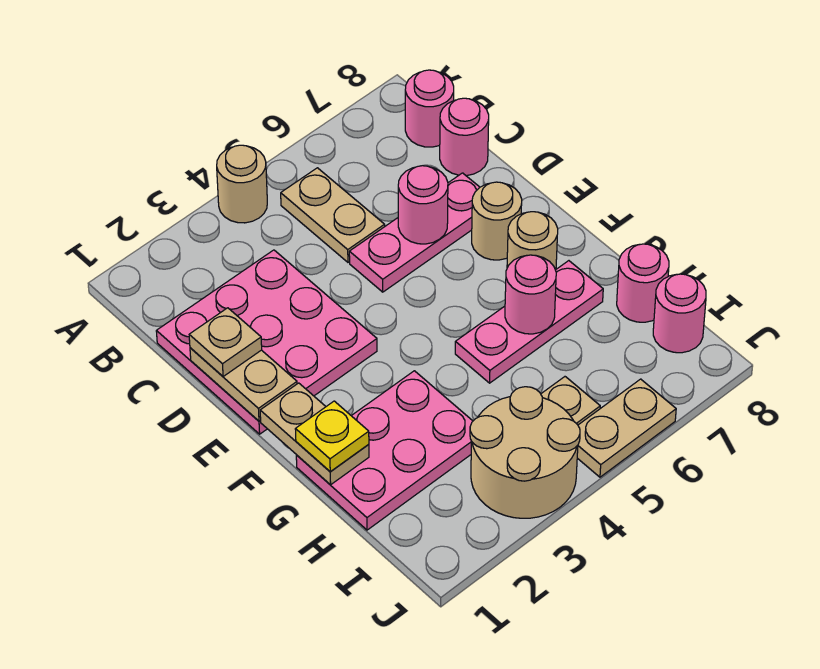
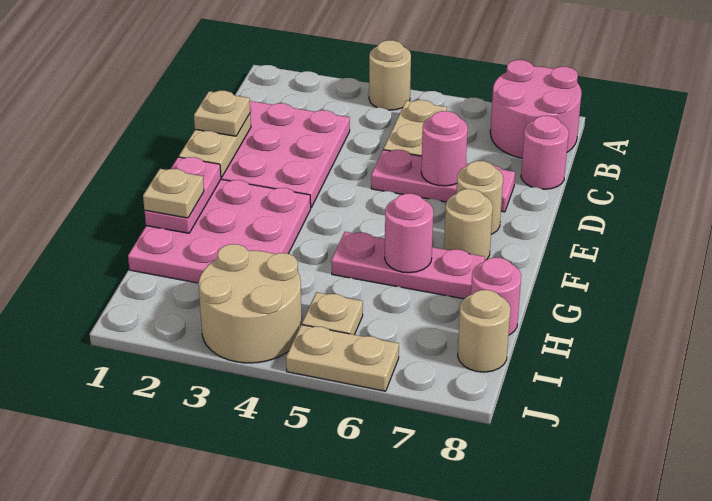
pink round brick B8 level 1 -> pink round brick A7:B8 level 1
tan plate F1:G1 level 2 -> pink plate F1:G1 level 2
pink plate G1:H3 level 1 -> pink plate F1:H3 level 1
yellow plate G1 level 3 -> tan plate G1 level 3
pink round brick I8 level 1 -> tan round brick I8 level 1

